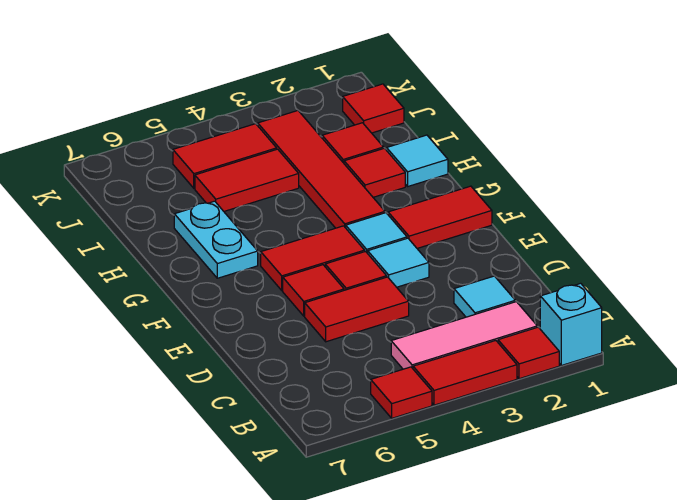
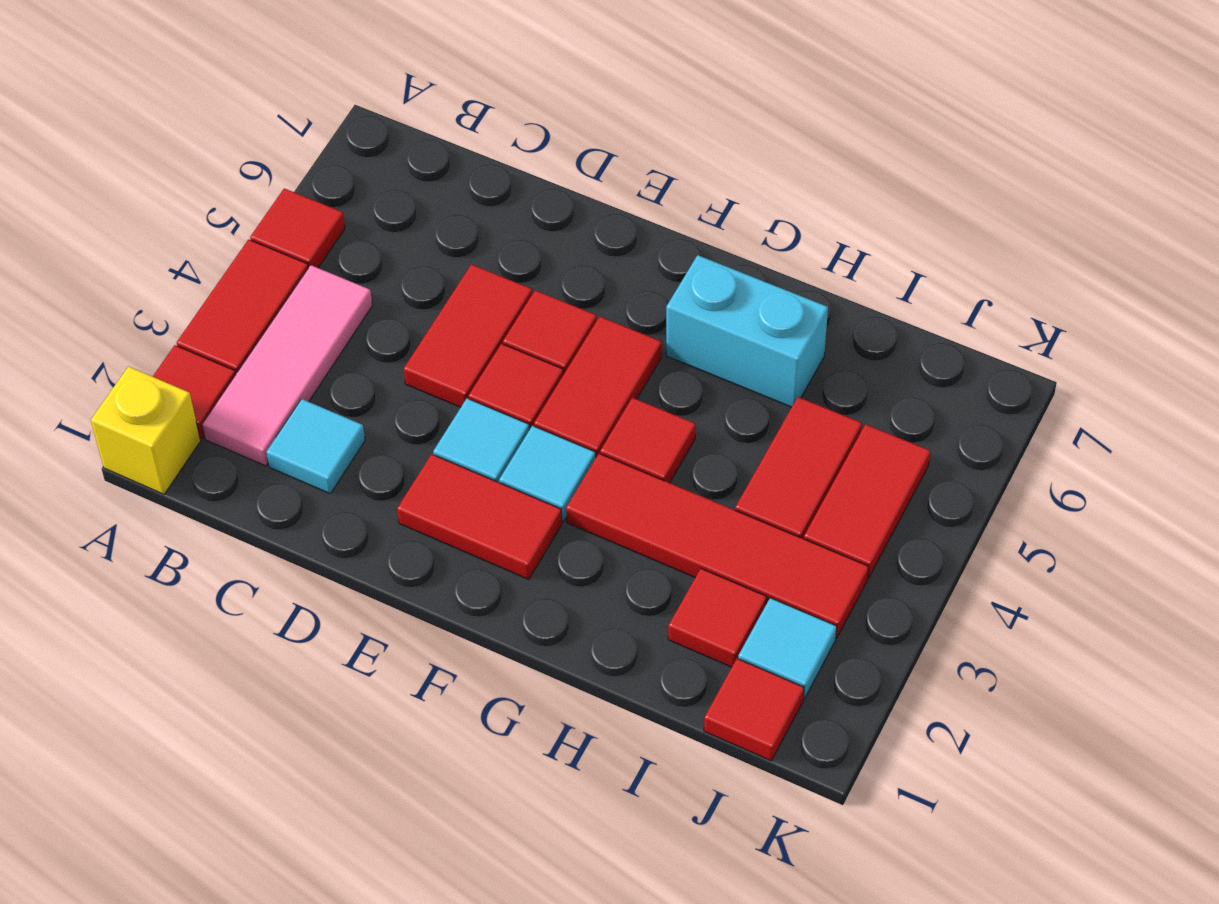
cyan brick A1 level 1 -> yellow brick A1 level 1
red tile F1:F2 level 1 -> red tile E2:F2 level 1
cyan plate G6:H6 level 1 -> cyan brick G6:H6 level 1
cyan tile H1 level 1 -> cyan tile J2 level 1
red tile H2 level 1 -> red tile G4 level 1

